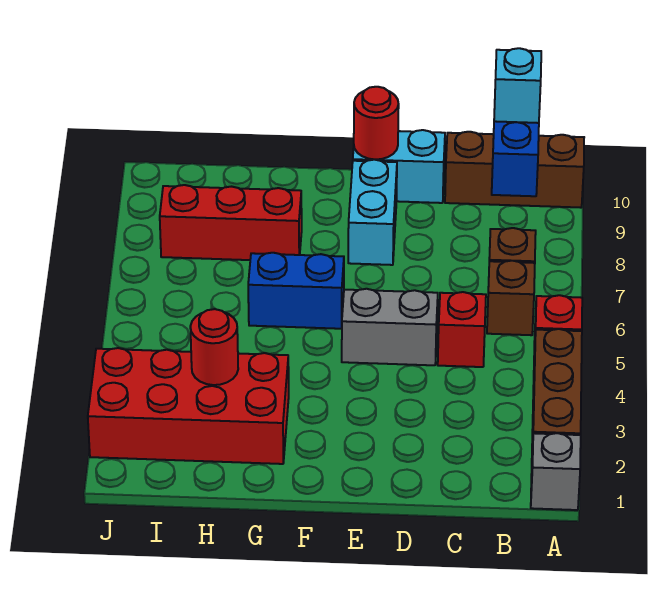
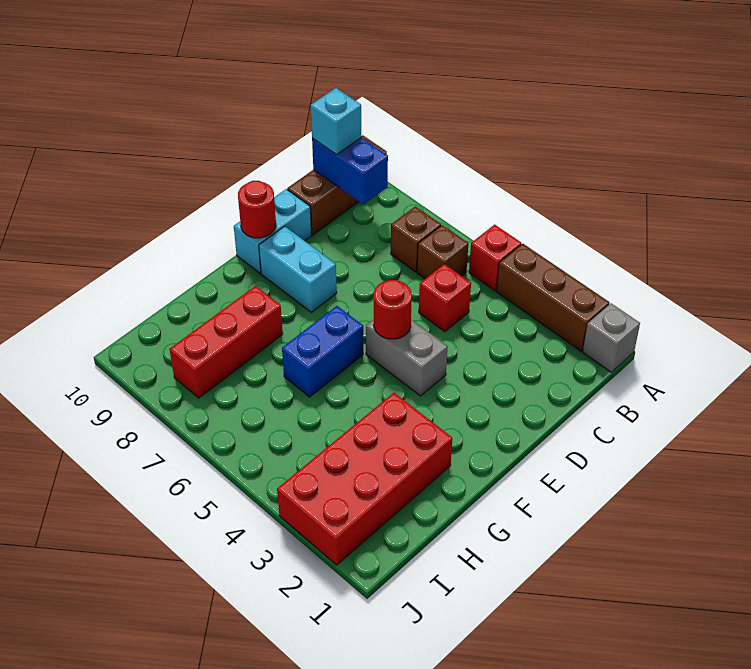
grey brick D5:E5 level 1 -> grey brick E4:E5 level 1
red round brick H3 level 2 -> red round brick E5 level 2

